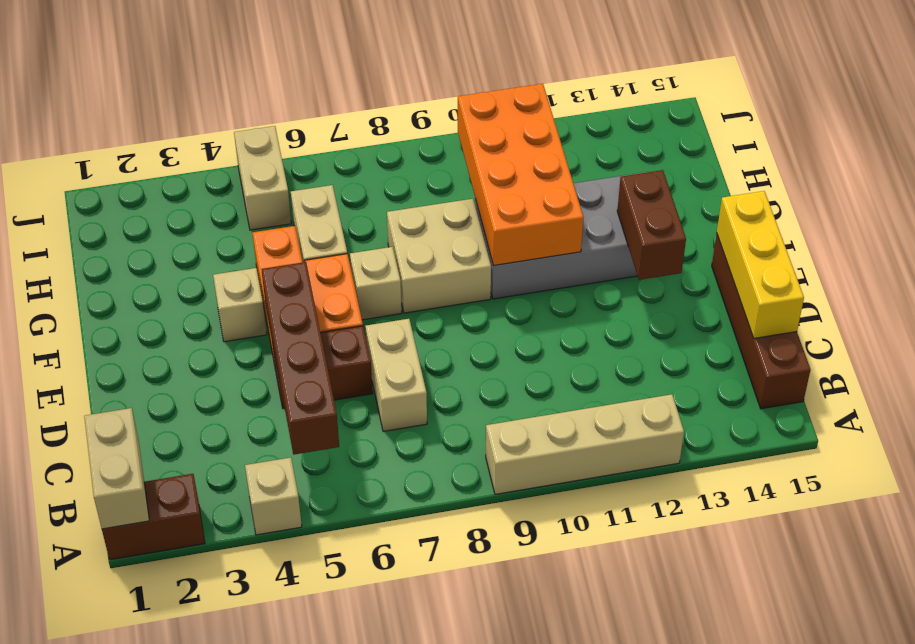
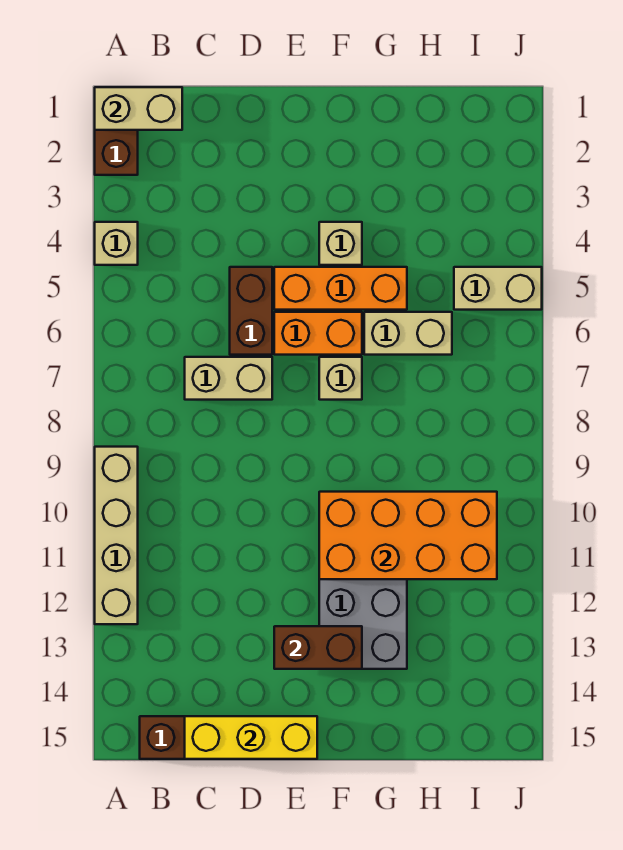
brown brick B5:E5 level 2 -> none
tan brick F8:G9 level 1 -> none

